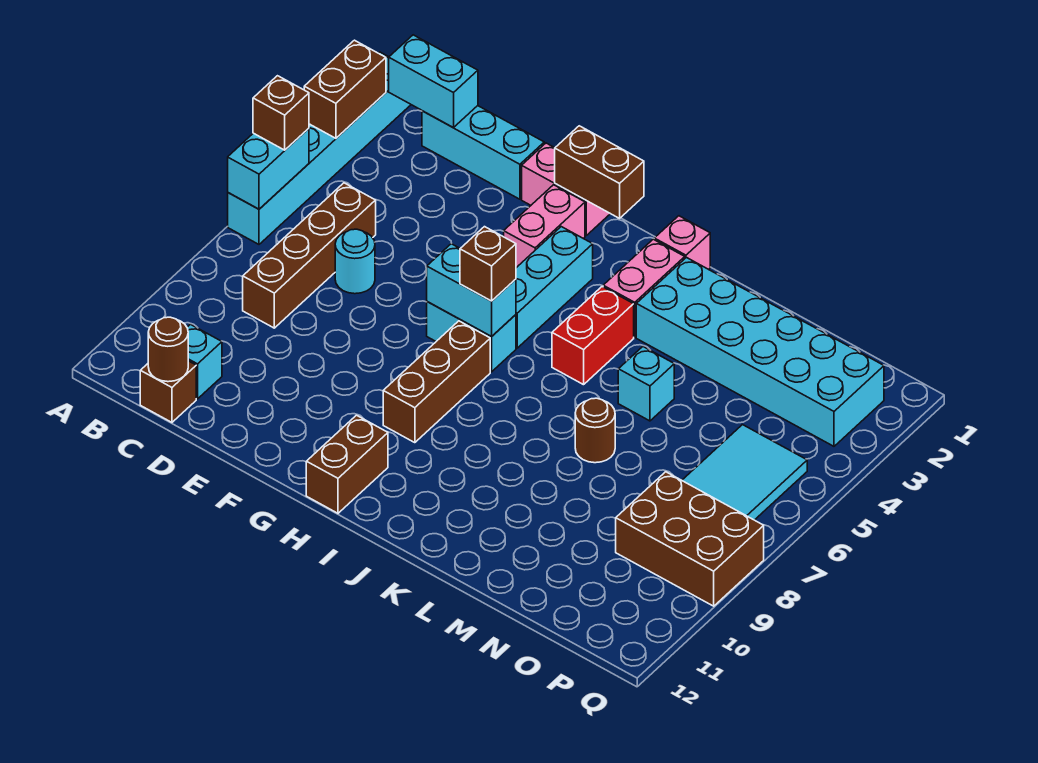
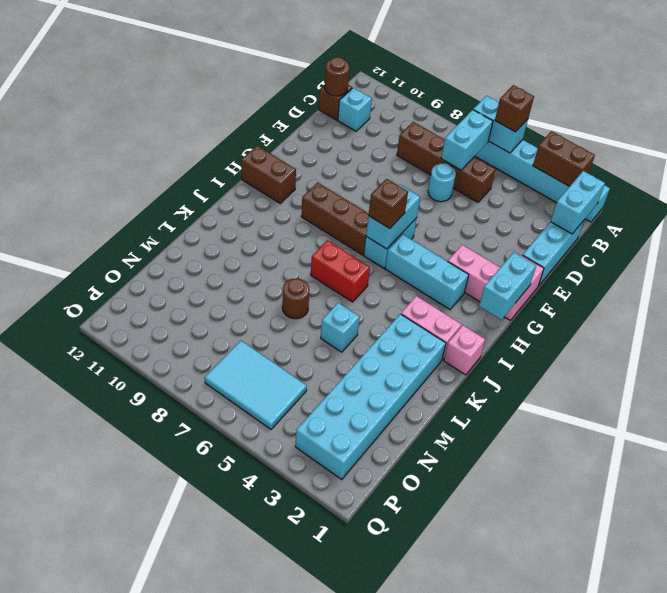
none -> cyan brick B6:C6 level 2
brown brick G1:H1 level 2 -> cyan brick G1:H1 level 2
red brick J4:J5 level 1 -> red brick J6:J7 level 1
brown brick O8:Q9 level 1 -> none

